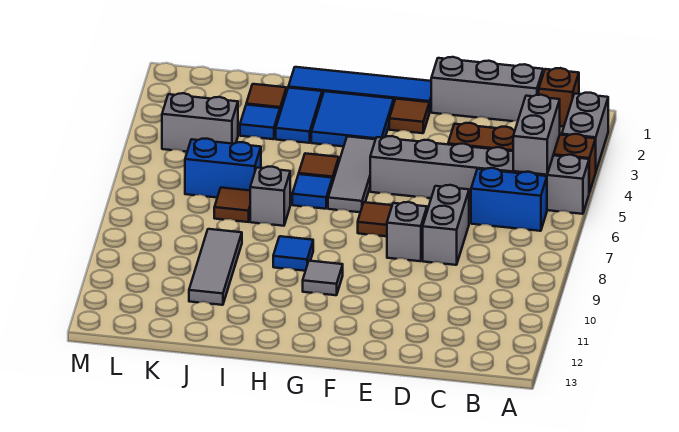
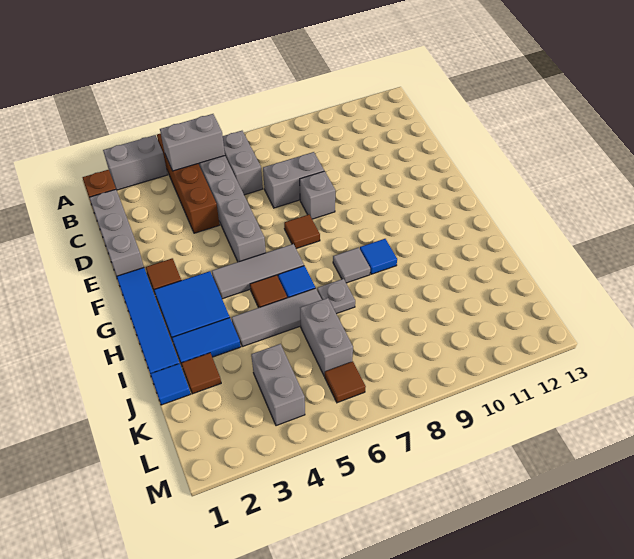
blue brick B6:C6 level 1 -> grey brick B6:C6 level 1
grey tile G10 level 1 -> grey tile H8 level 1
grey brick I7 level 1 -> grey plate I7 level 1
blue tile J3 level 1 -> blue tile J1 level 1
blue brick J6:K6 level 1 -> grey brick J6:K6 level 1
brown tile J7 level 1 -> brown tile L6 level 1
grey tile J9:J11 level 1 -> grey tile I4:I6 level 1

